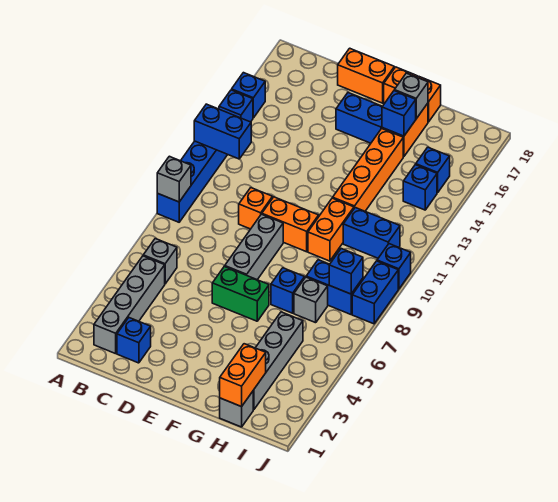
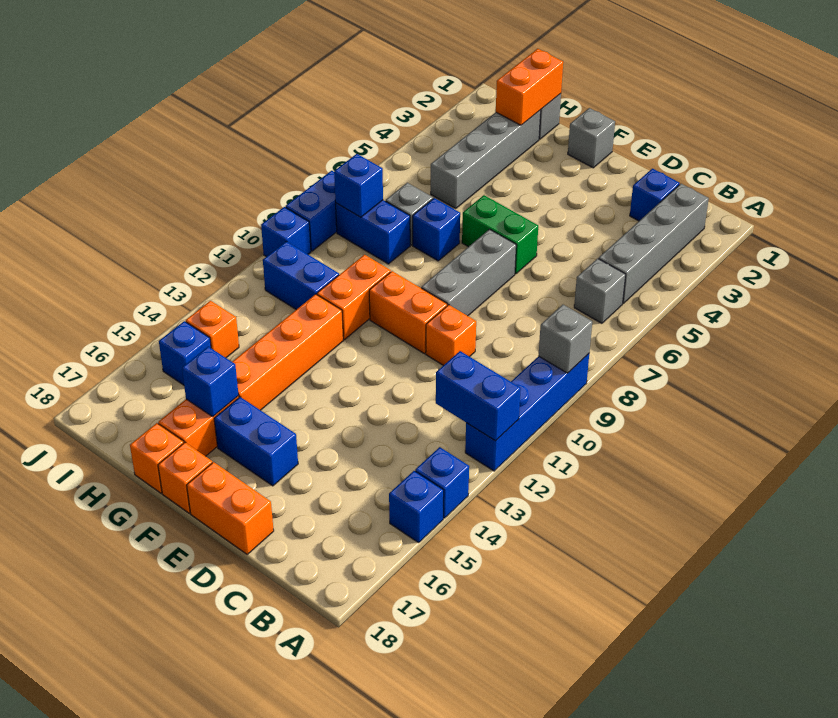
grey brick G17 level 2 -> grey brick F1 level 1
blue brick I14 level 1 -> orange brick I14 level 1

